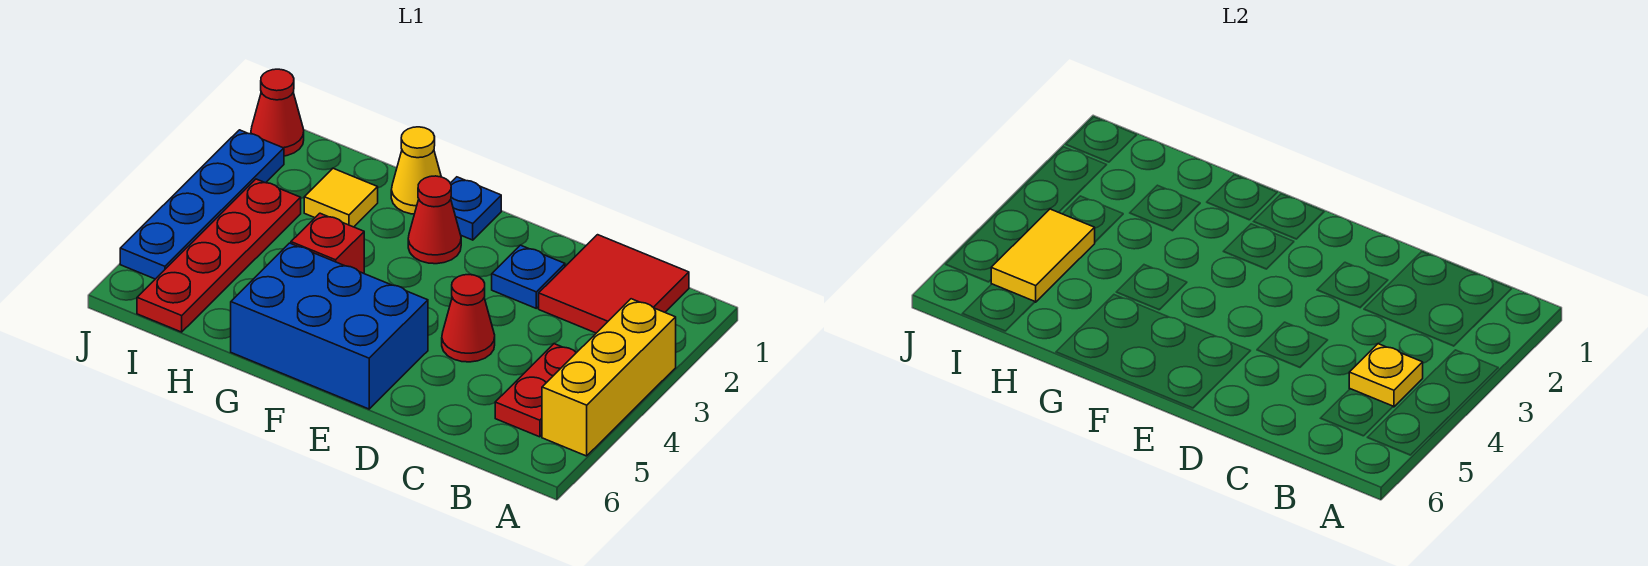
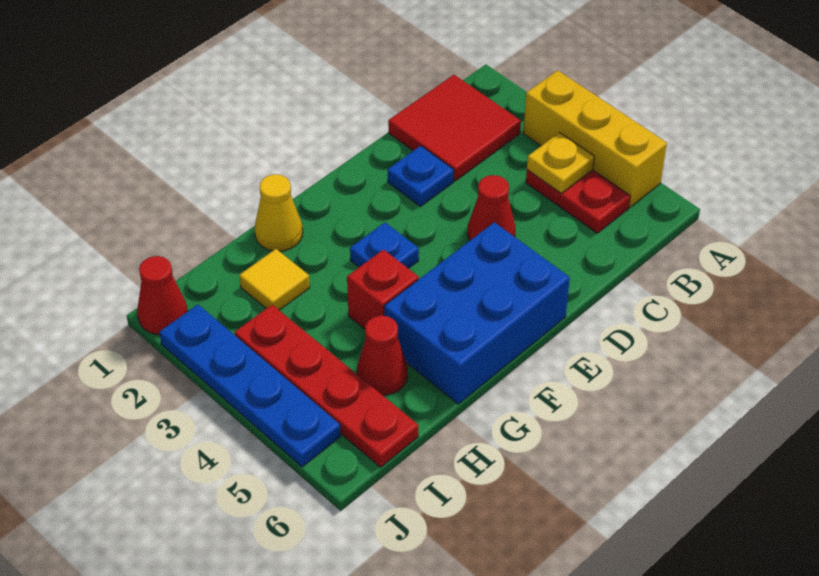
blue plate F1 level 1 -> blue plate F3 level 1
red cone F2 level 1 -> red cone H5 level 1
yellow tile I4:I5 level 2 -> none

